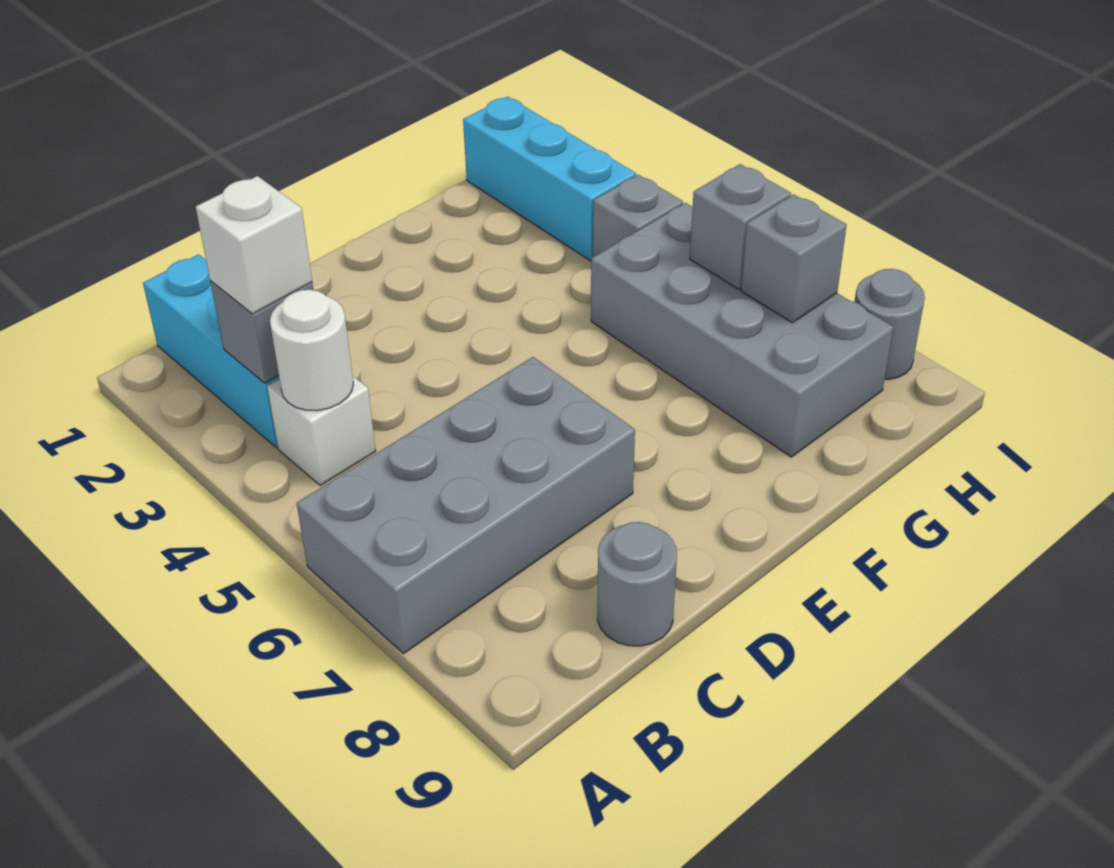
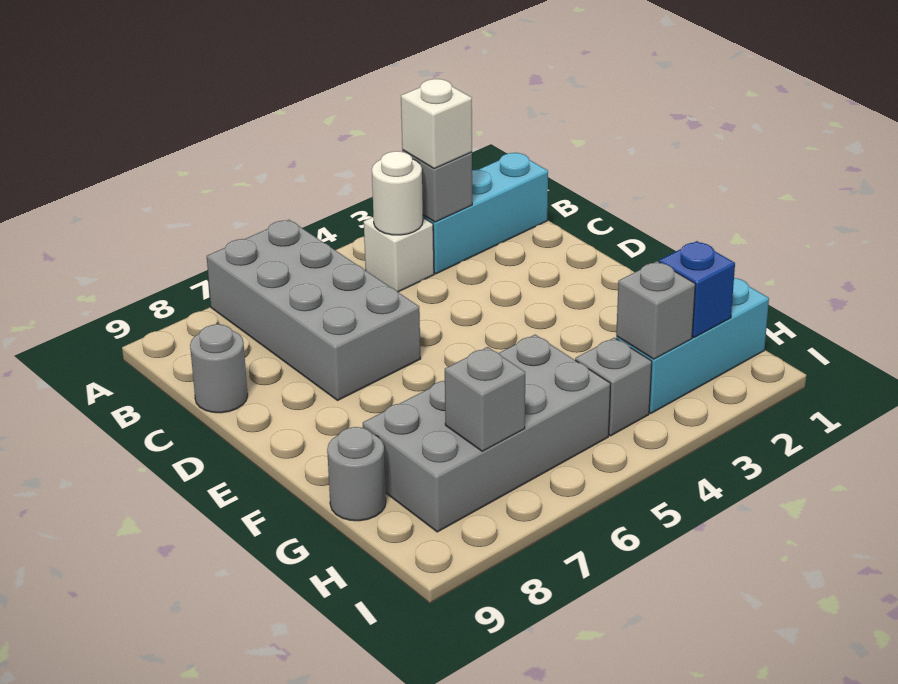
none -> blue brick H2 level 2
grey brick H6 level 2 -> grey brick H3 level 2
grey round brick I8 level 1 -> grey round brick G9 level 1

